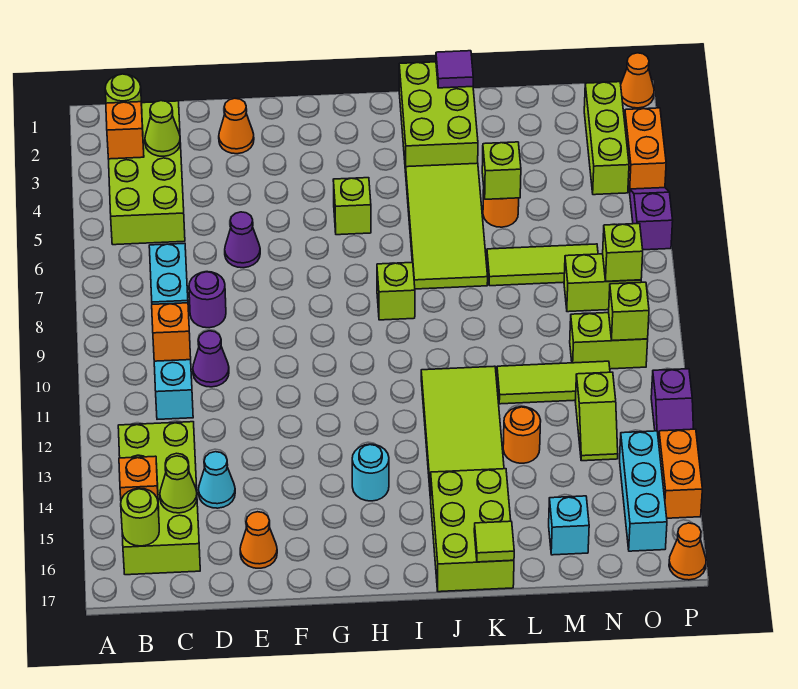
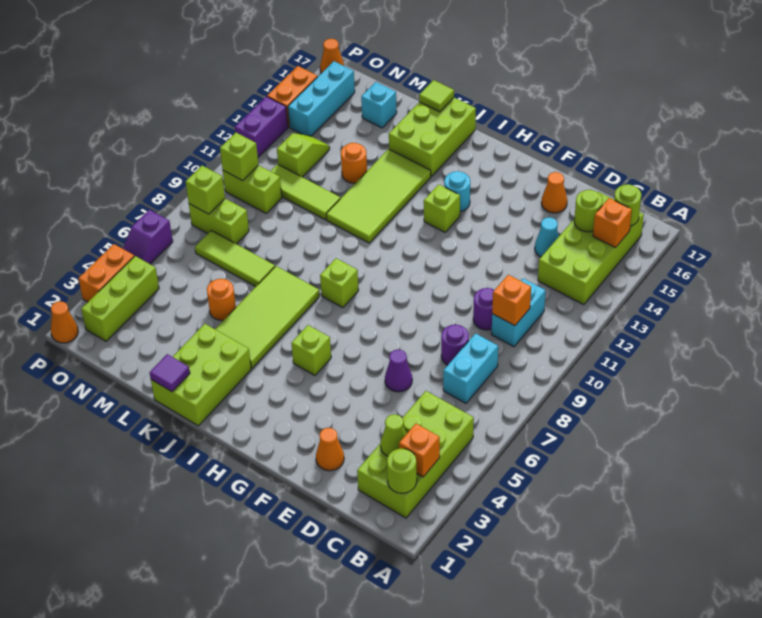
lime cone C15 level 2 -> lime round brick C15 level 2
purple cone D10 level 1 -> purple round brick D10 level 1
lime brick L5 level 2 -> lime brick H13 level 1
purple slope P12:P13 level 1 top 12 -> purple brick P12:P13 level 1

